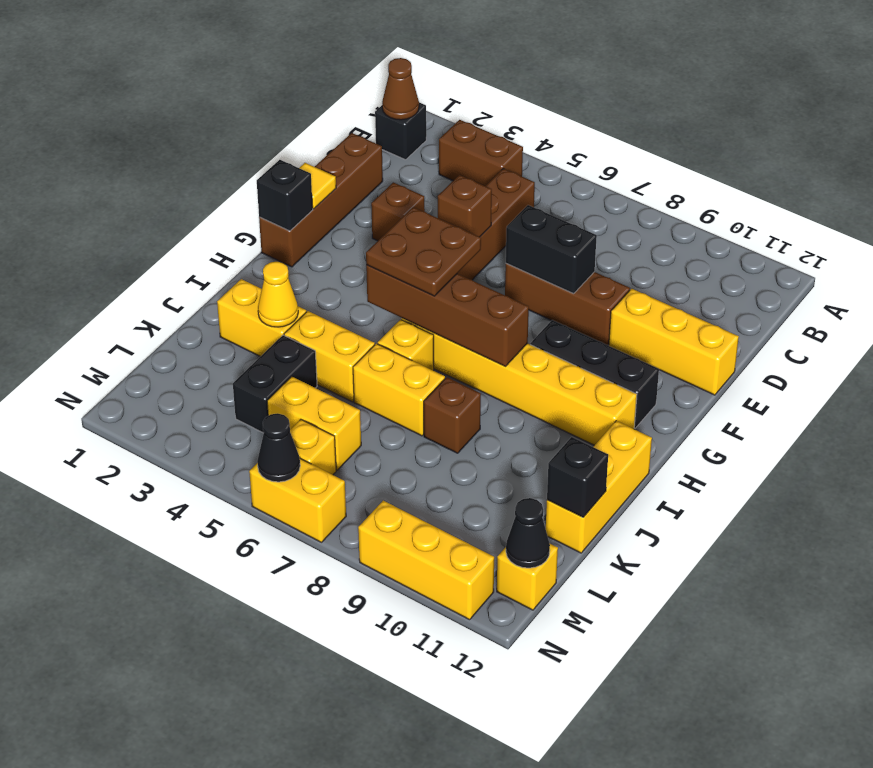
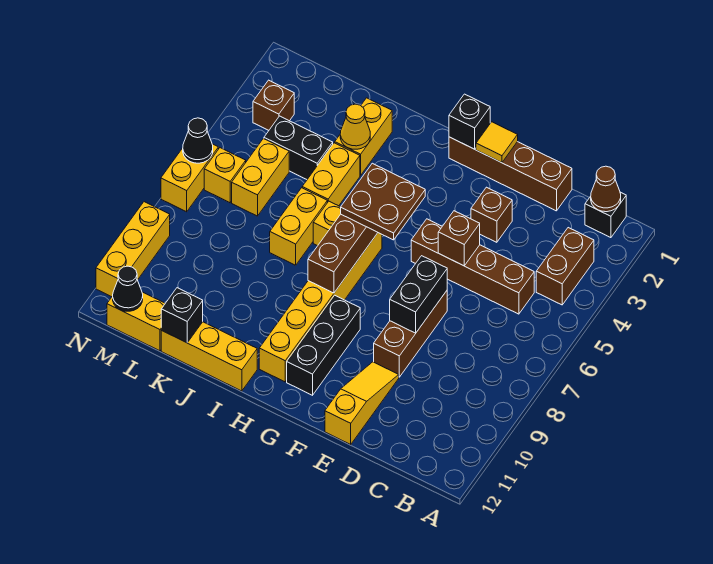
yellow brick E10:E12 level 1 -> yellow slope E10:E12 level 1 top 12
brown brick J8 level 1 -> brown brick M3 level 1
yellow brick M12 level 1 -> yellow brick L12:M12 level 1

